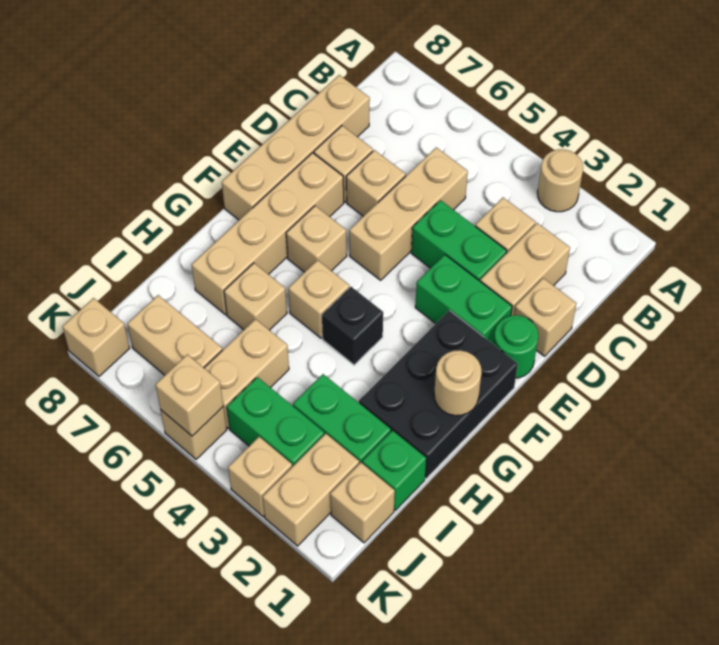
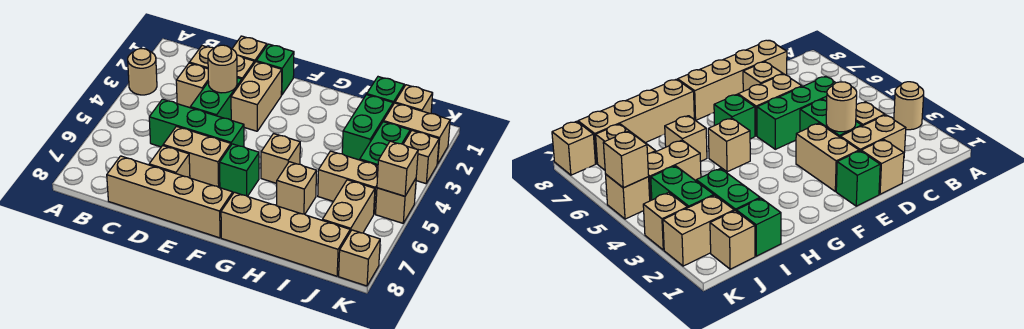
tan brick C5:E5 level 1 -> green brick C5:E5 level 1
tan brick D6 level 1 -> tan brick D6:E6 level 1
green round brick E1 level 1 -> green brick E1 level 1
green brick E2:E3 level 1 -> tan brick E2:E3 level 1
tan brick E7:H7 level 1 -> tan brick G8:J8 level 1
black brick F1:H2 level 1 -> none
tan brick F6 level 1 -> green brick F6 level 1
tan round brick G1 level 2 -> tan round brick D3 level 2
black brick G4 level 1 -> none

